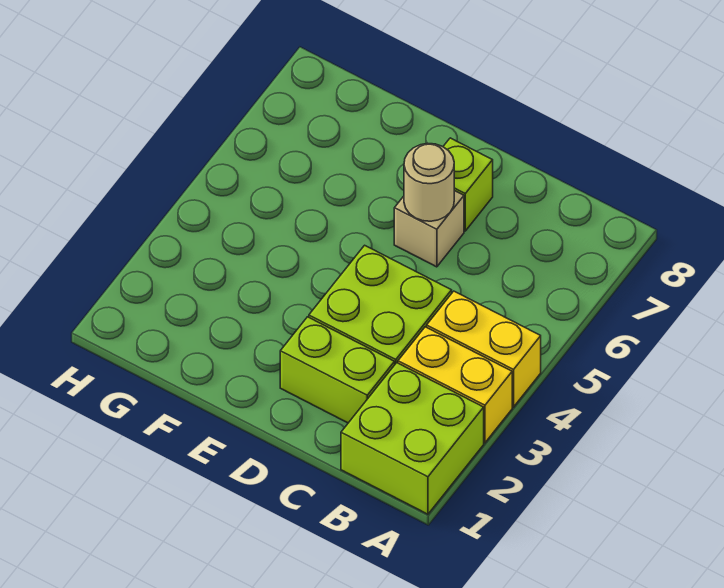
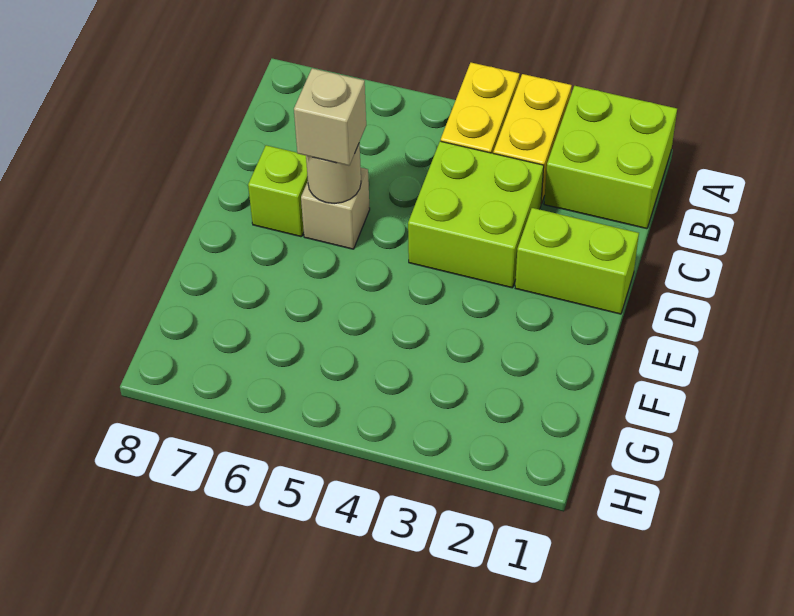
lime brick C2:D2 level 1 -> lime brick D1:D2 level 1
none -> tan brick D6 level 3

